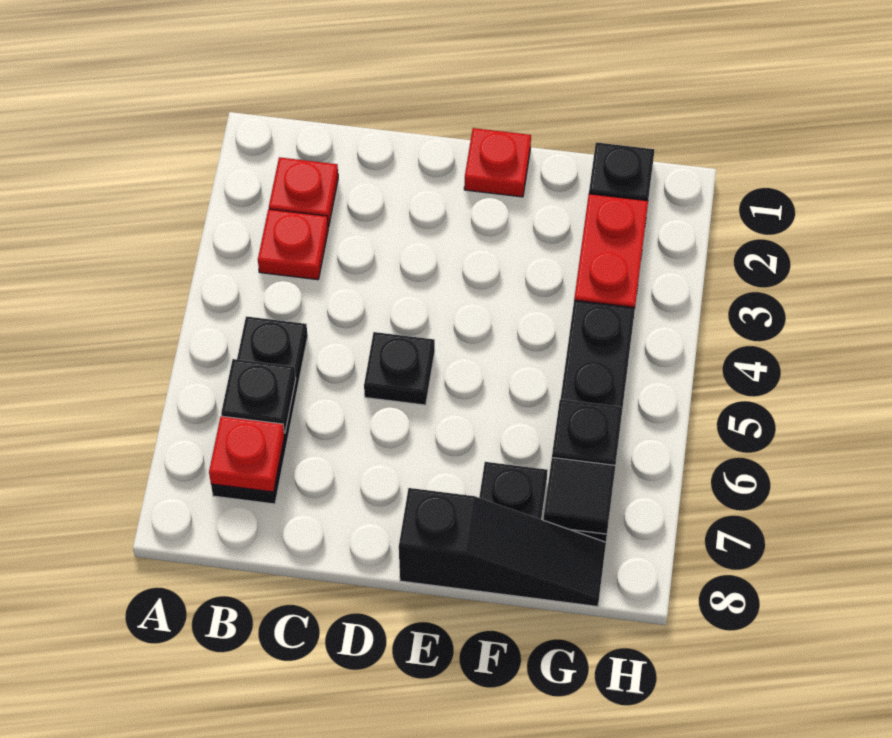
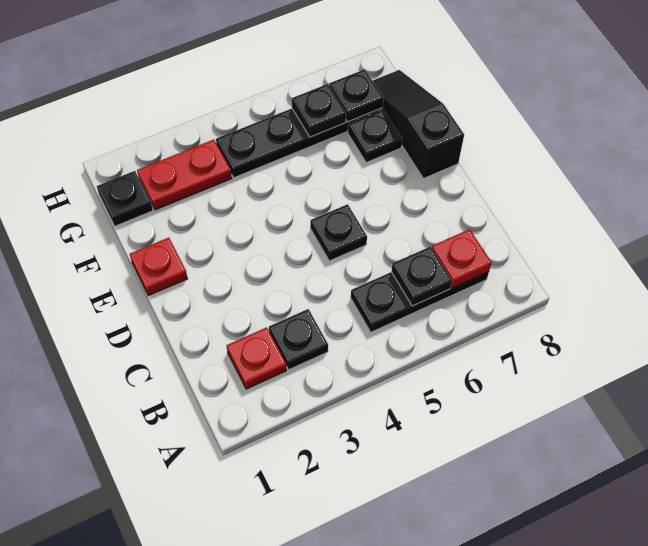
red plate B3 level 1 -> black plate B3 level 1
black tile G7 level 2 -> black plate G7 level 2

